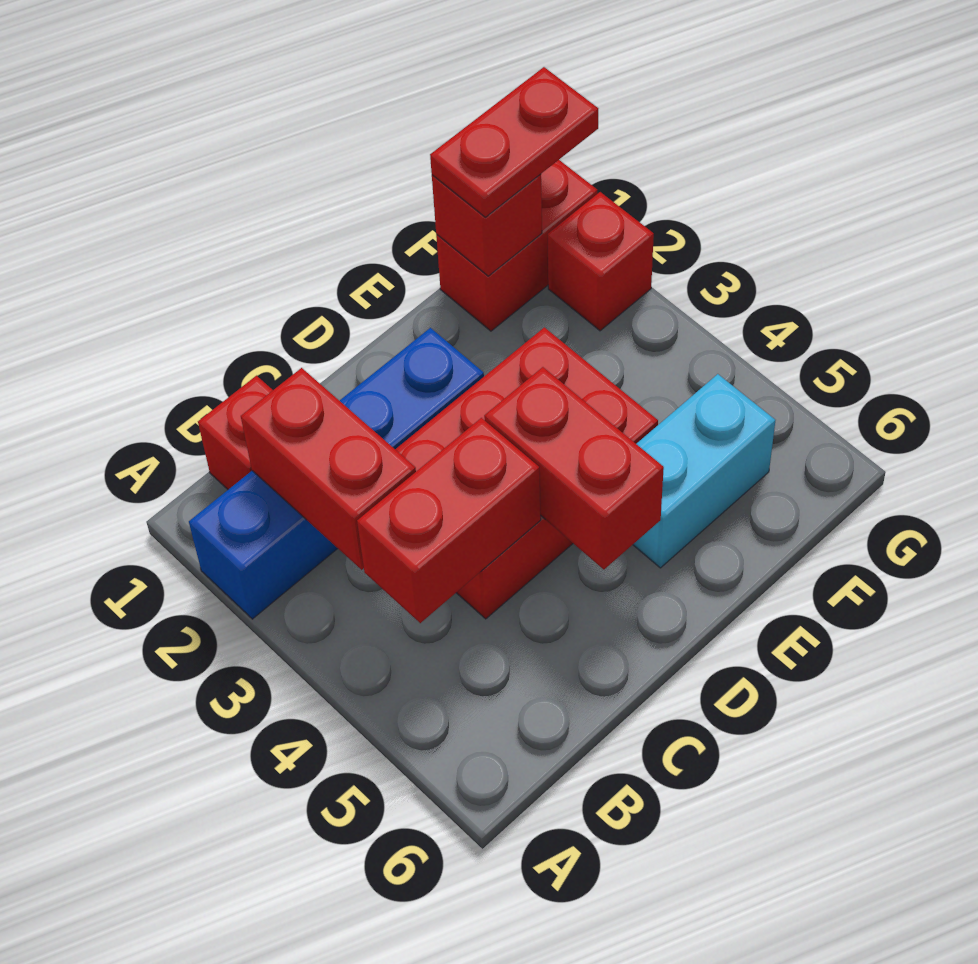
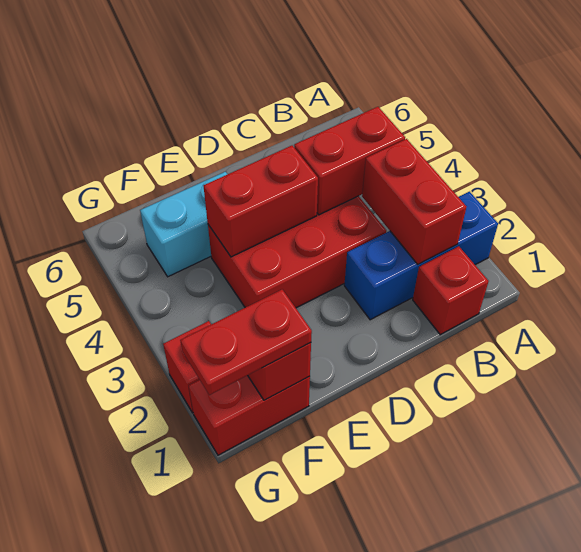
blue brick A2:D2 level 1 -> blue brick A2:C2 level 1
red brick D4:D5 level 2 -> red brick D4:E4 level 2

